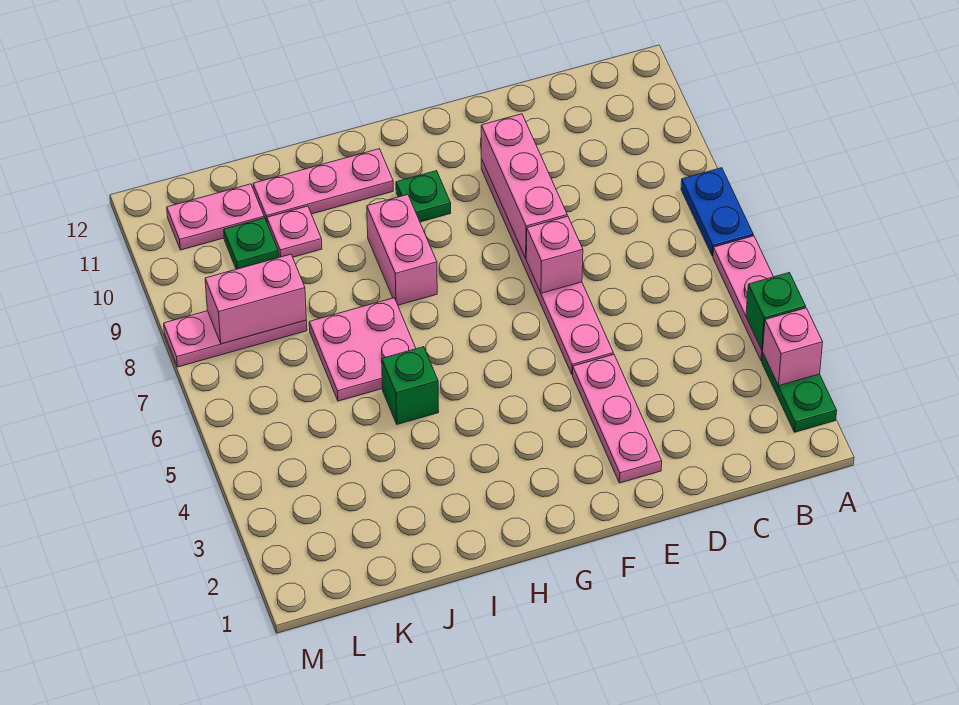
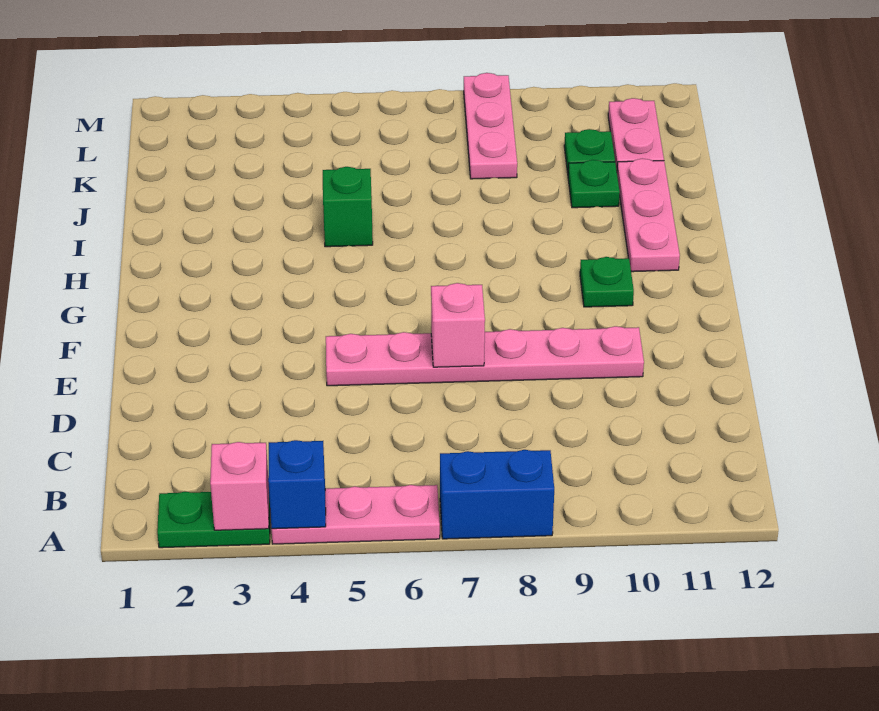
green brick A4 level 2 -> blue brick A4 level 2
blue plate A7:A8 level 1 -> blue brick A7:A8 level 1
pink plate E2:E4 level 1 -> none
pink brick E8:E10 level 2 -> none
pink brick H8:H9 level 1 -> none
pink plate I6:J7 level 1 -> none
pink plate J10 level 1 -> green plate J10 level 1
pink brick K8:L8 level 2 -> none

